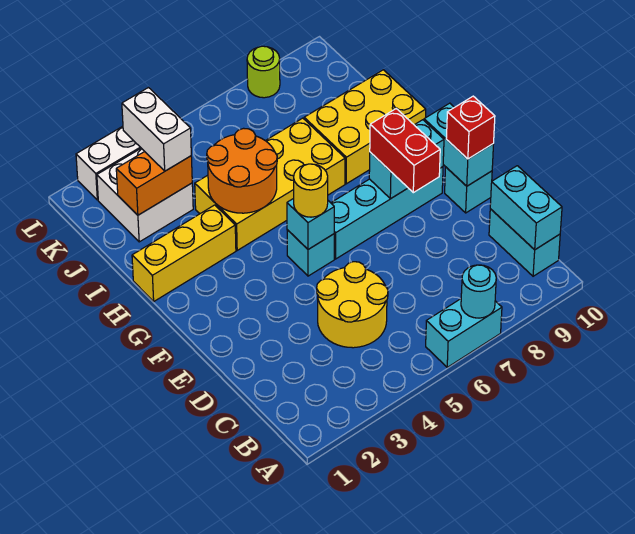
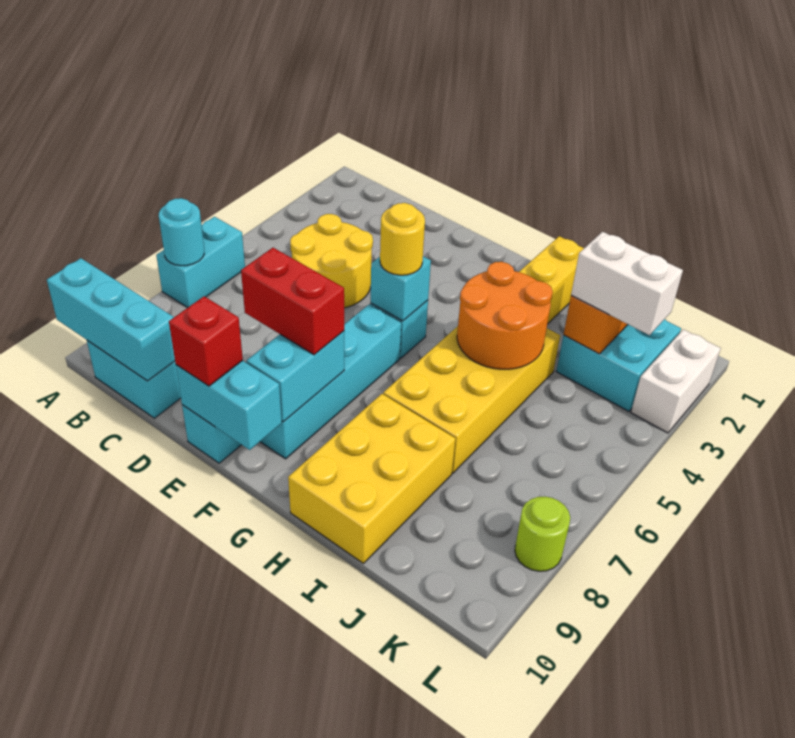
cyan brick B10:C10 level 2 -> cyan brick A10:C10 level 2
white brick J2:K3 level 1 -> cyan brick J2:K3 level 1

